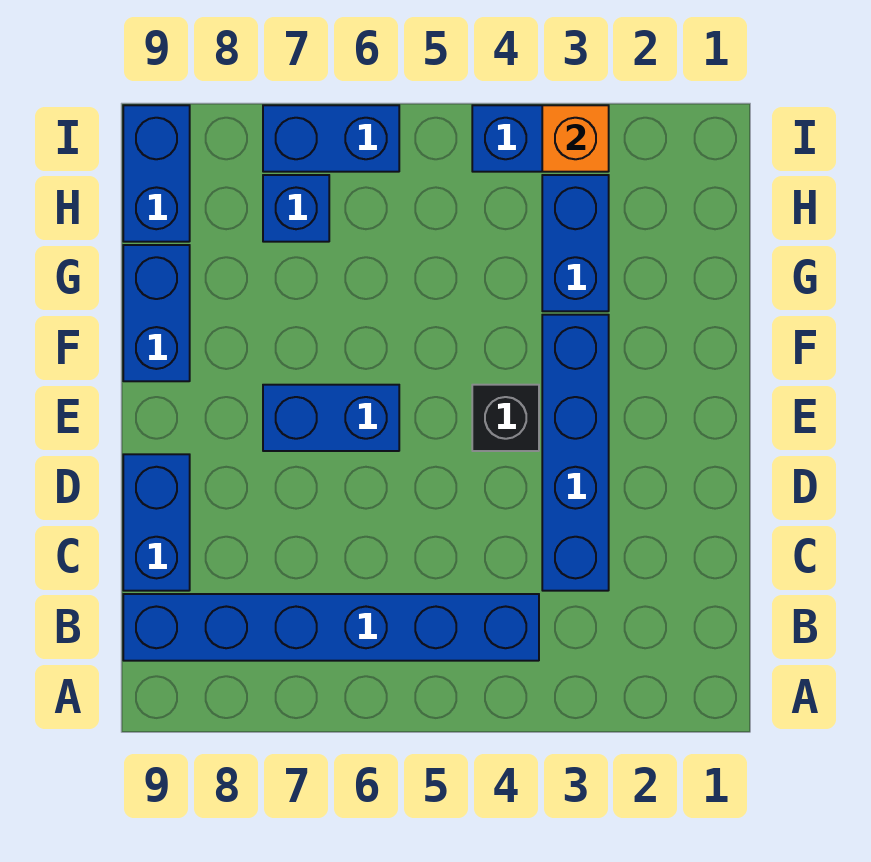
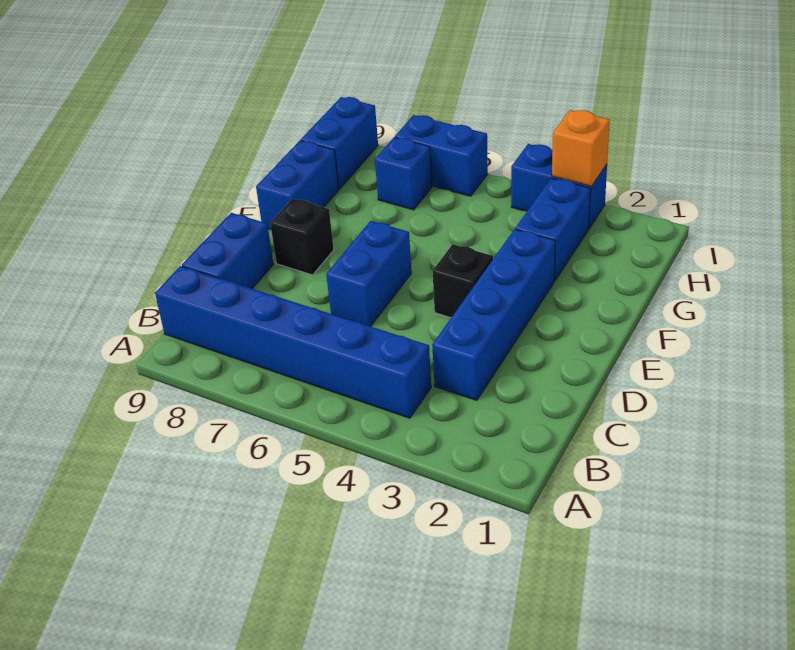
blue brick E6:E7 level 1 -> blue brick D6:E6 level 1
none -> black brick E8 level 1

